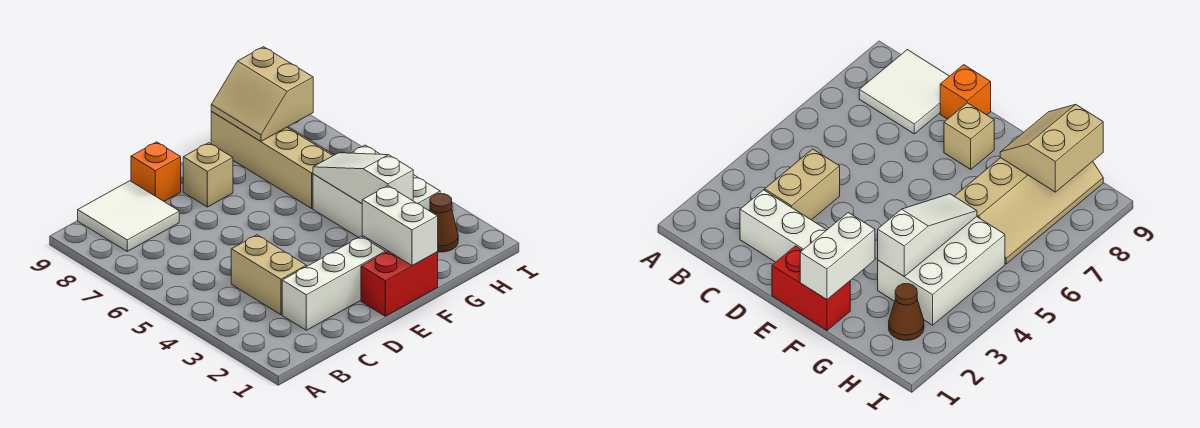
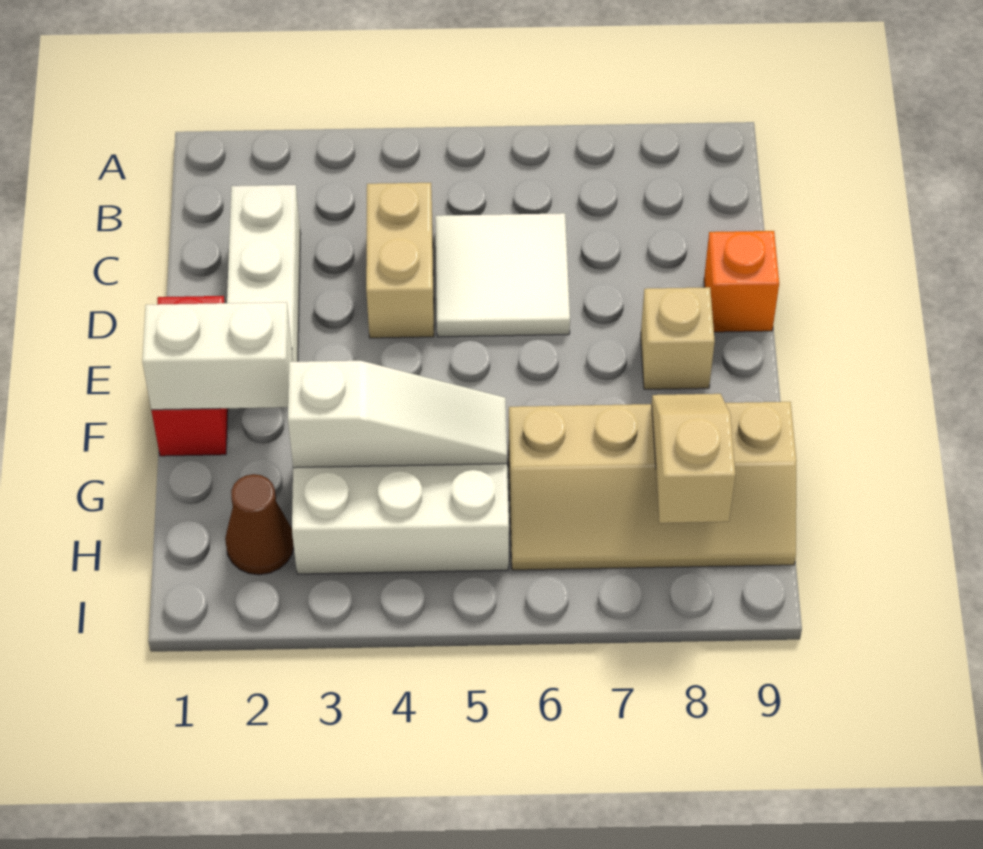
white tile B8:C9 level 1 -> white tile C5:D6 level 1
tan brick C3:C4 level 1 -> tan brick C4:D4 level 1
tan slope G8:H9 level 2 top H -> tan slope G8:H8 level 2 top H

